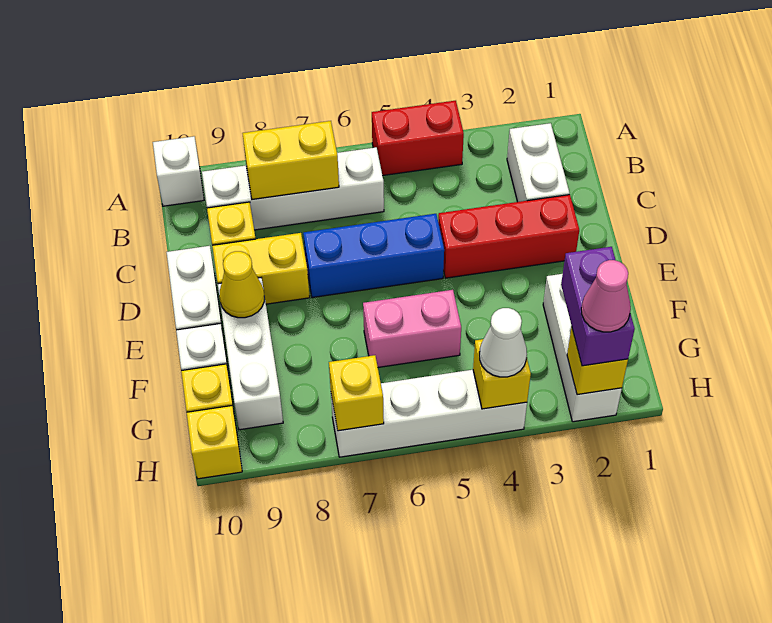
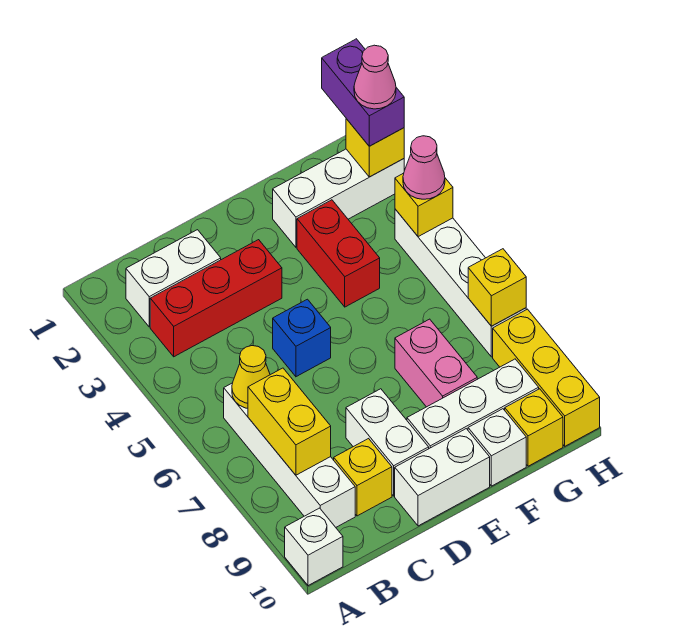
red brick A4:A5 level 1 -> red brick F3:F4 level 1
red brick D2:D4 level 1 -> red brick B3:D3 level 1
blue brick D5:D7 level 1 -> blue brick D5 level 1
yellow brick D8:D9 level 1 -> white brick D8:D9 level 1
yellow cone E9 level 2 -> yellow cone B6 level 2
pink brick F5:F6 level 1 -> pink brick F7:F8 level 1
purple brick G2:H2 level 3 -> purple brick H1:H2 level 3
white cone H4 level 3 -> pink cone H4 level 3
yellow brick H10 level 1 -> yellow brick H8:H10 level 1

